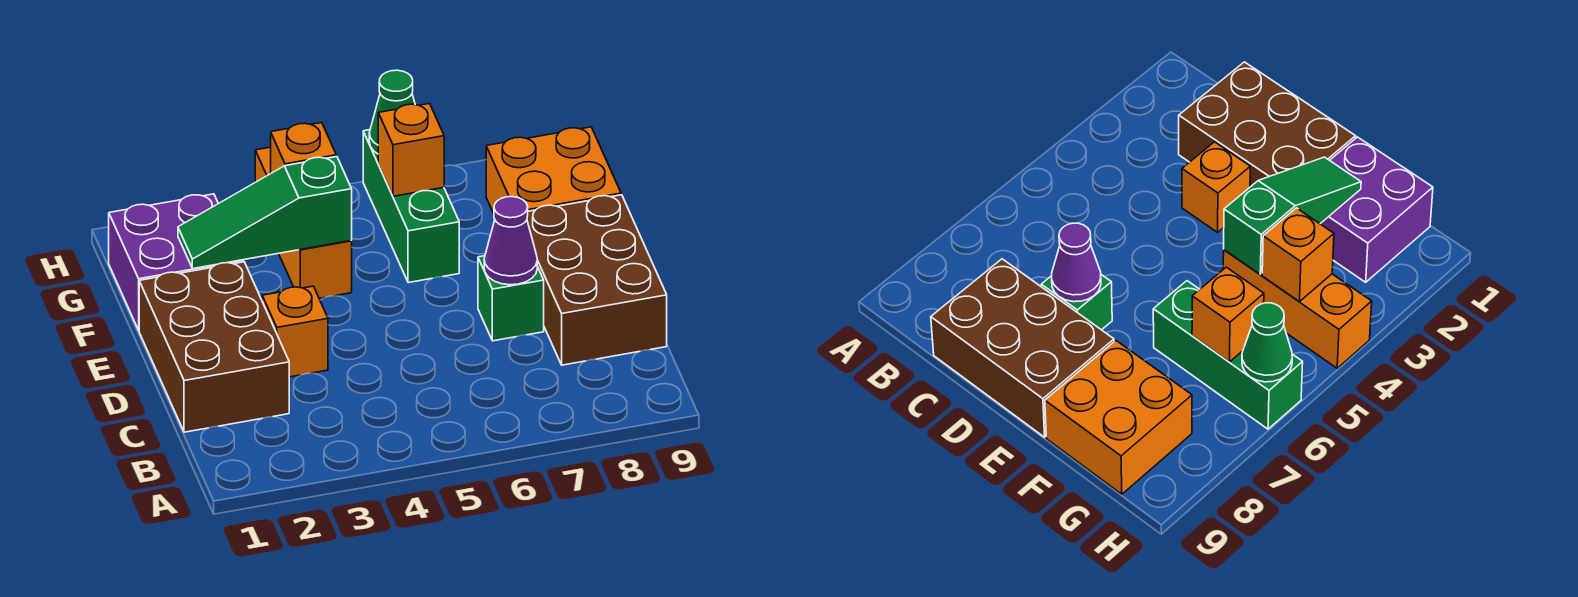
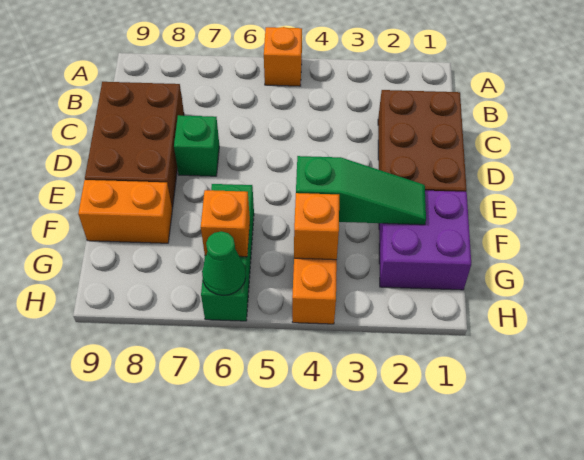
orange brick D3 level 1 -> orange brick A5 level 1
purple cone D7 level 2 -> none
orange brick F8:G9 level 1 -> orange brick F8:F9 level 1

